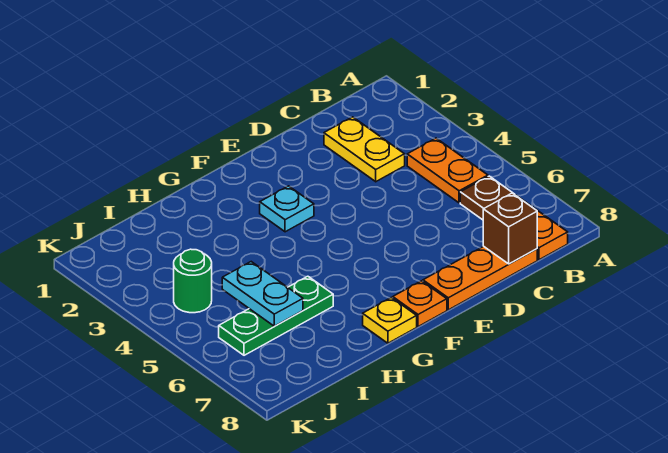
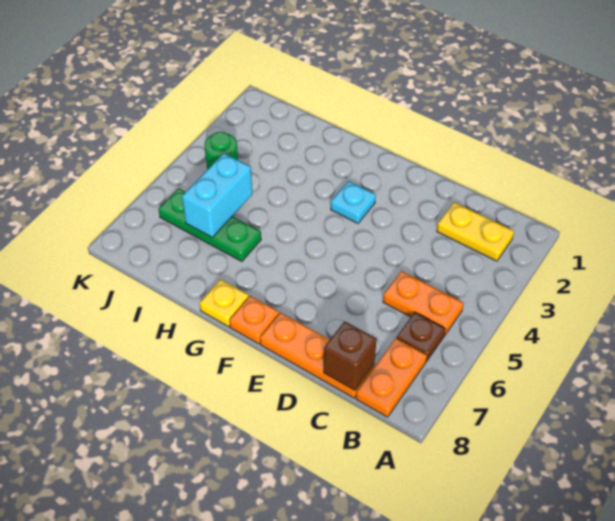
orange plate B4:B5 level 1 -> orange plate B5:C5 level 1
yellow plate C2:C3 level 1 -> yellow plate B2:C2 level 1
cyan plate I5:I6 level 2 -> cyan brick I5:I6 level 2

